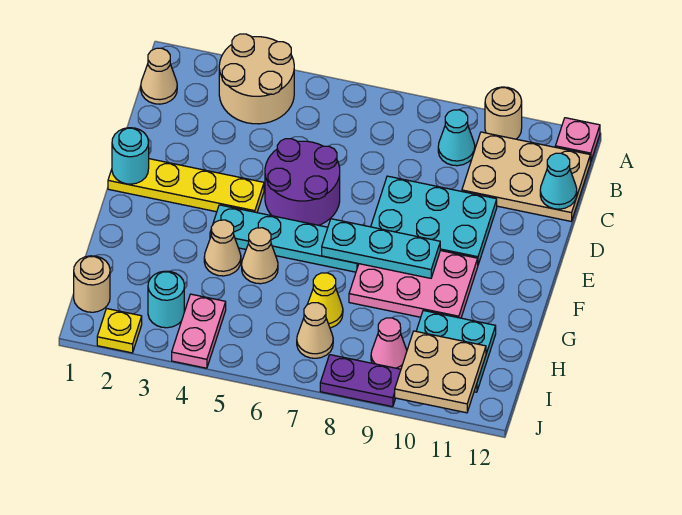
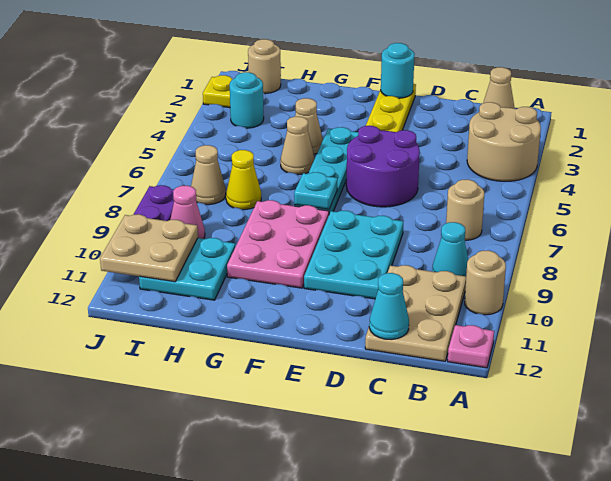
none -> tan round brick B7 level 1
cyan plate F7:F9 level 2 -> cyan plate F7 level 2
pink plate I4:J4 level 1 -> none

